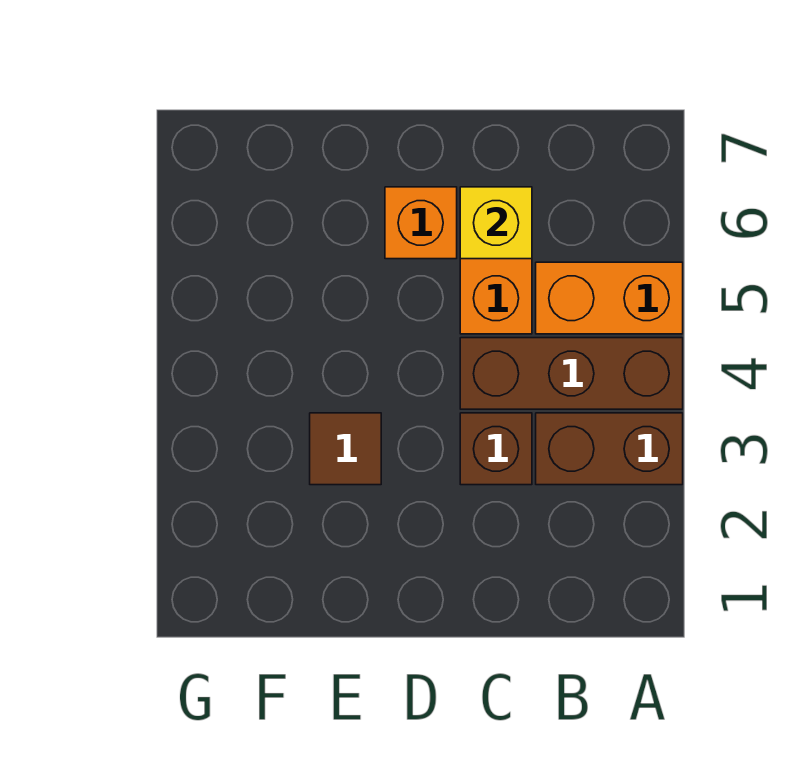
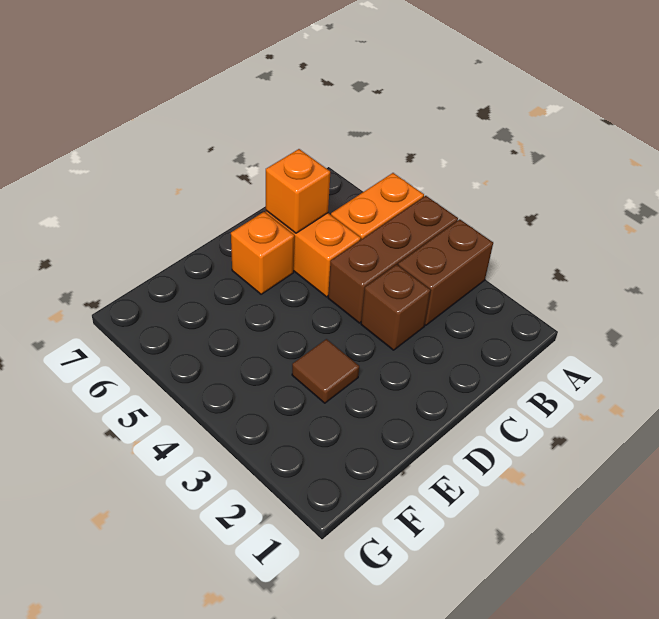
yellow brick C6 level 2 -> orange brick C6 level 2

